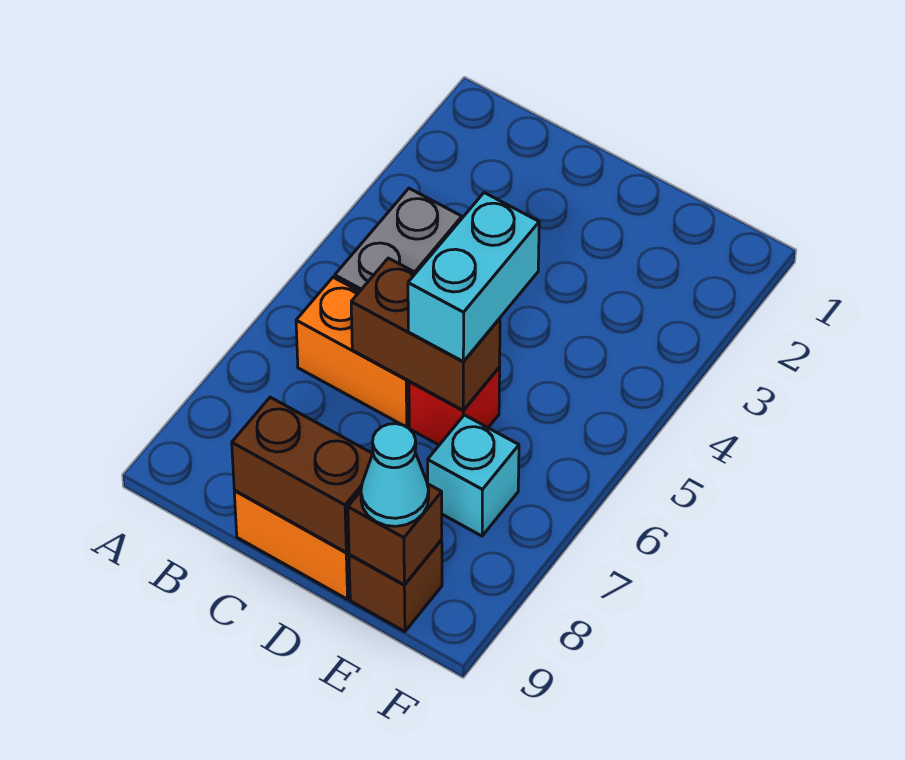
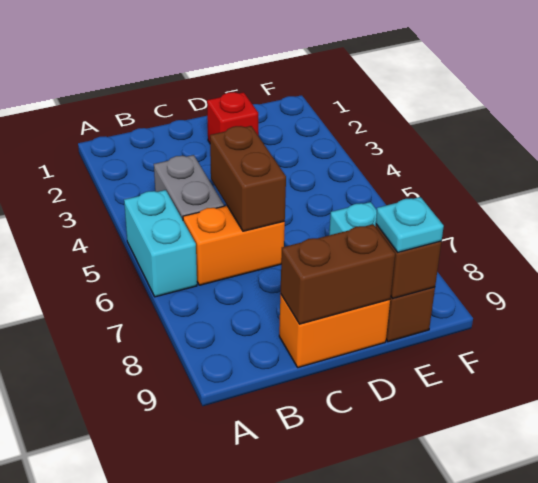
brown brick C6:D6 level 2 -> brown brick C5:C6 level 2
cyan brick D5:D6 level 3 -> cyan brick A5:A6 level 1
red brick D6 level 1 -> red brick D2 level 1
cyan cone E9 level 3 -> cyan plate E9 level 3

